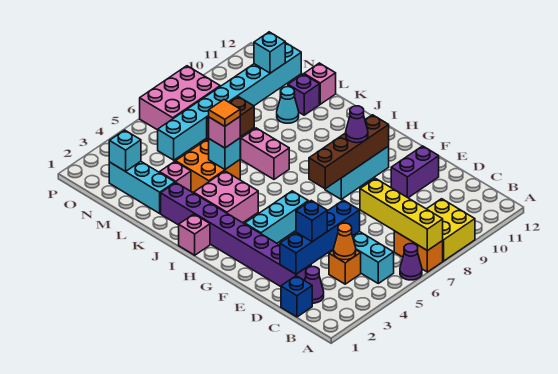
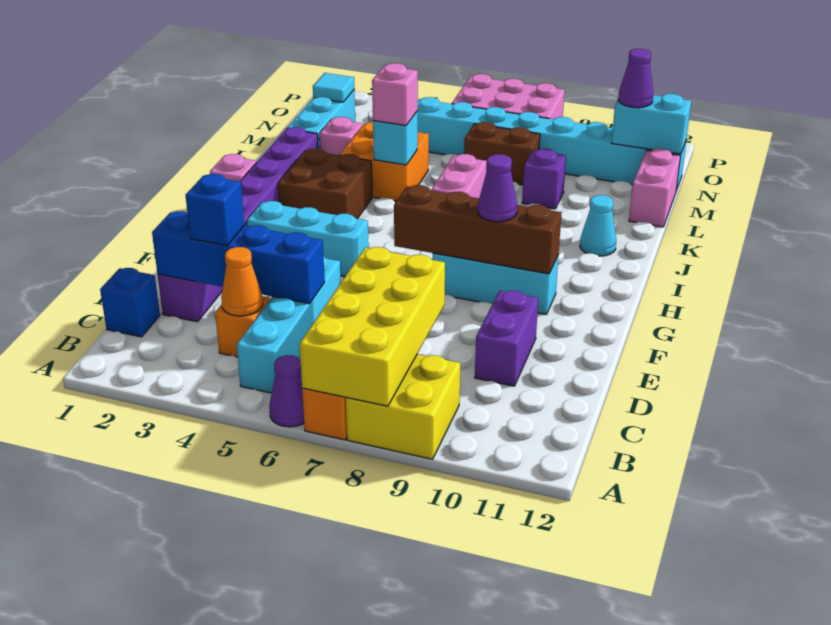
yellow brick A7:D7 level 2 -> yellow brick A7:D8 level 2
purple cone C2 level 1 -> purple cone N11 level 3
purple brick E10:E11 level 1 -> purple brick D10:E10 level 1
pink brick I3:J4 level 1 -> brown brick I3:J4 level 1
orange tile K5 level 4 -> none
cyan cone L10 level 1 -> cyan cone J11 level 1
purple brick L11 level 1 -> purple brick L9 level 1
pink brick L12 level 1 -> pink brick L12:M12 level 1
cyan brick N2 level 2 -> cyan tile N2 level 2
cyan brick N11 level 2 -> cyan brick N11:N12 level 2

